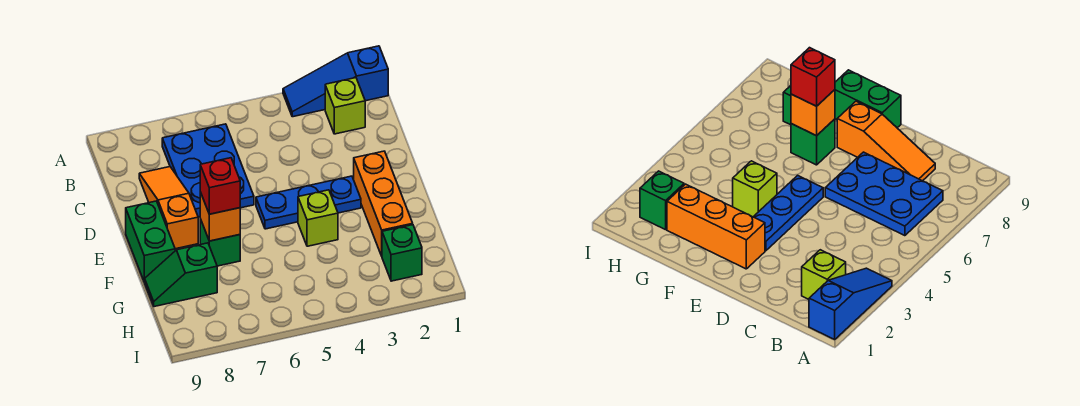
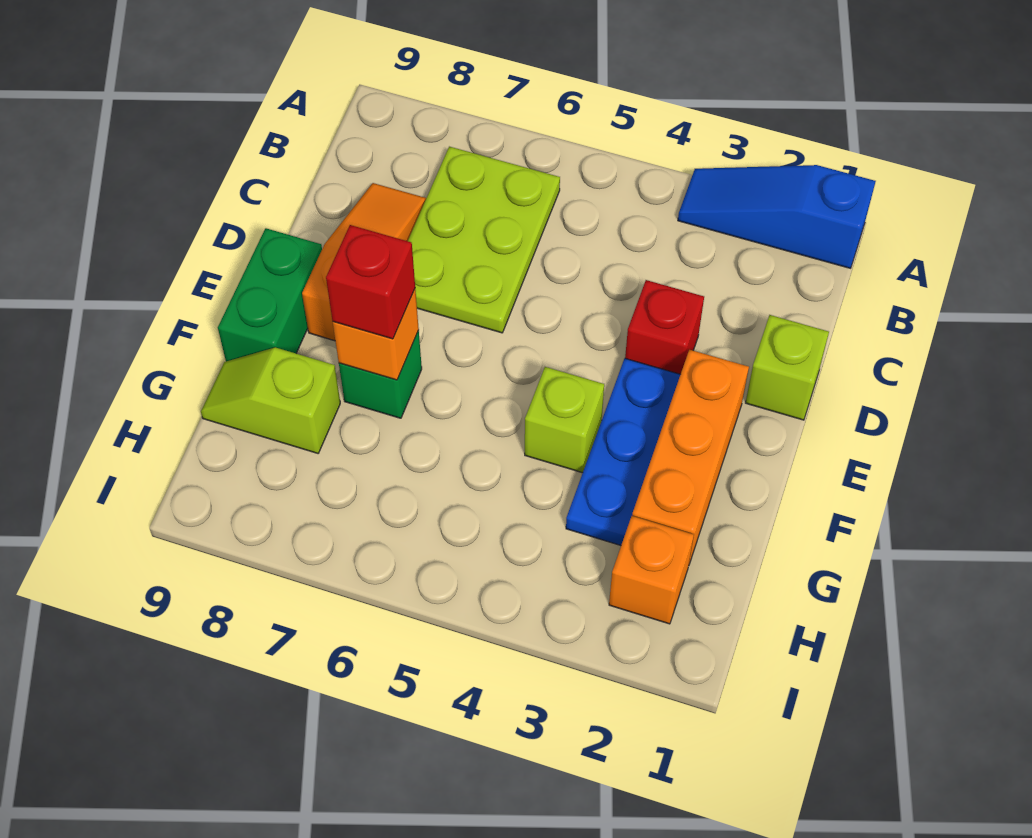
lime brick B2 level 1 -> lime brick D1 level 1
blue plate B6:D7 level 1 -> lime plate B6:D7 level 1
none -> red brick D3 level 1
blue plate E3:E5 level 1 -> blue plate E3:G3 level 1
green slope G8:G9 level 1 top 8 -> lime slope G8:G9 level 1 top 8
green brick H2 level 1 -> orange brick H2 level 1

